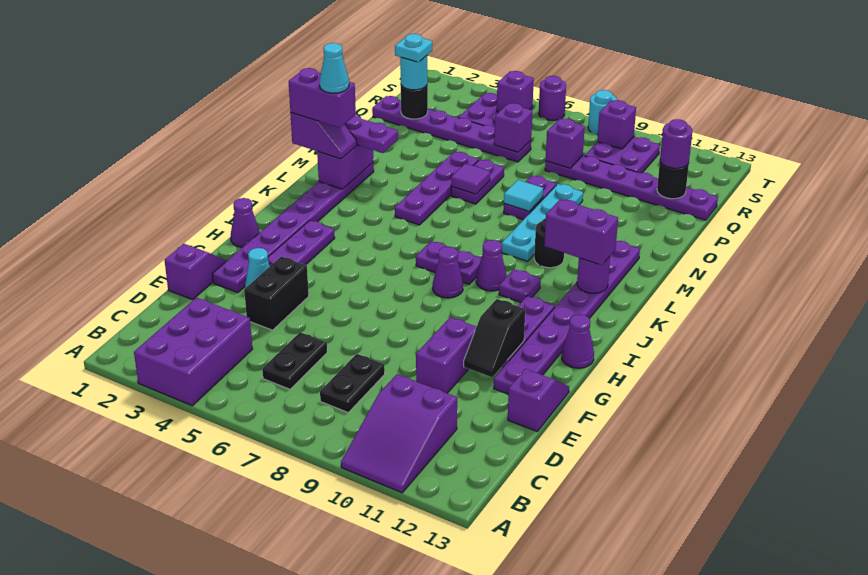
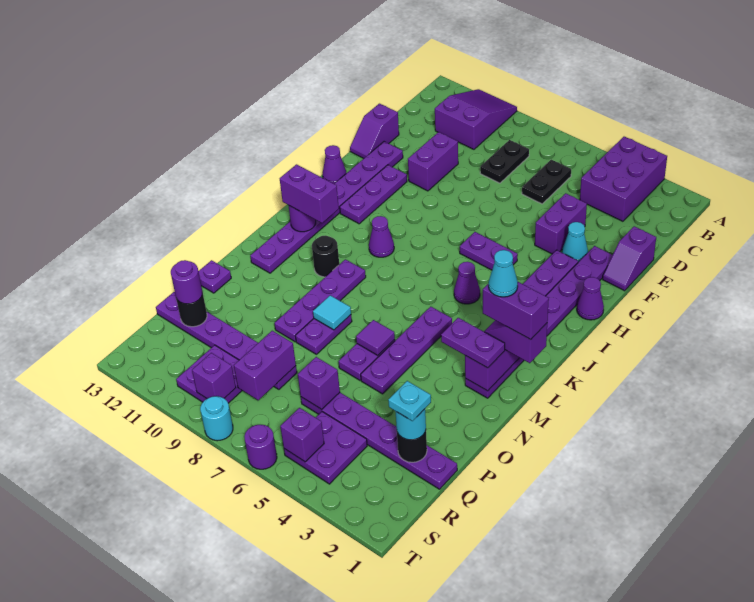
black brick E4:F4 level 1 -> purple brick E4:F4 level 1
black slope F11:G11 level 2 top G -> none
purple cone I8 level 1 -> purple cone J5 level 1
purple plate J7:J8 level 1 -> purple plate H5:H6 level 1
purple plate J10 level 1 -> purple plate O13 level 1
cyan plate L9:O9 level 1 -> purple plate L9:O9 level 1
purple brick Q8 level 2 -> purple brick Q8:R8 level 2

